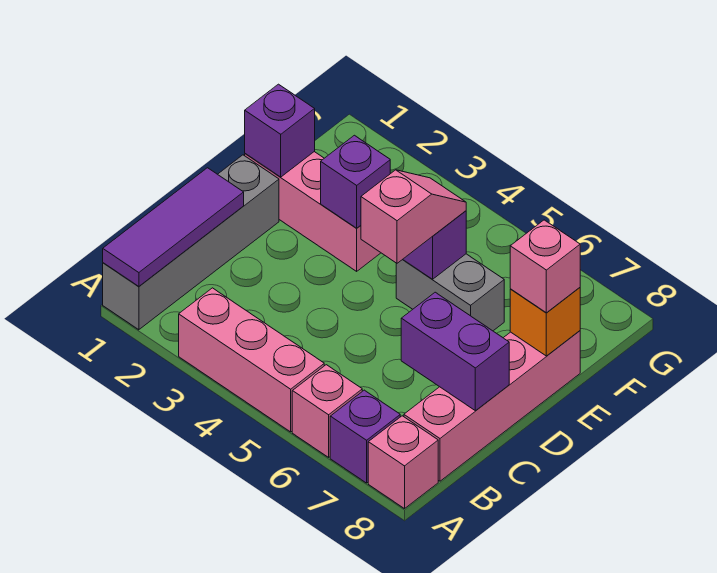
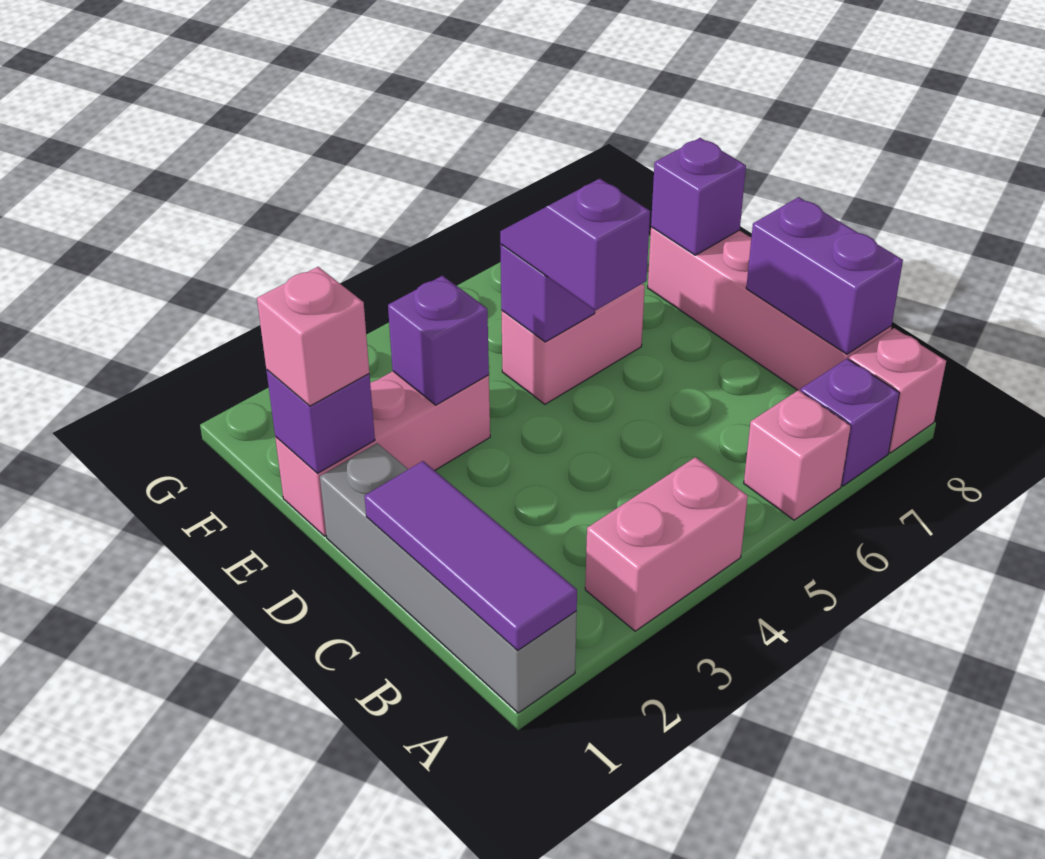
pink brick A3:A5 level 1 -> pink brick A3:A4 level 1
purple brick C7:C8 level 2 -> purple brick B8:C8 level 2
pink slope D5:E5 level 3 top D -> purple slope D5:E5 level 3 top D
grey brick E5:E6 level 1 -> pink brick E5:E6 level 1
orange brick E8 level 2 -> purple brick E8 level 2
pink brick E8 level 3 -> pink brick E1 level 3

